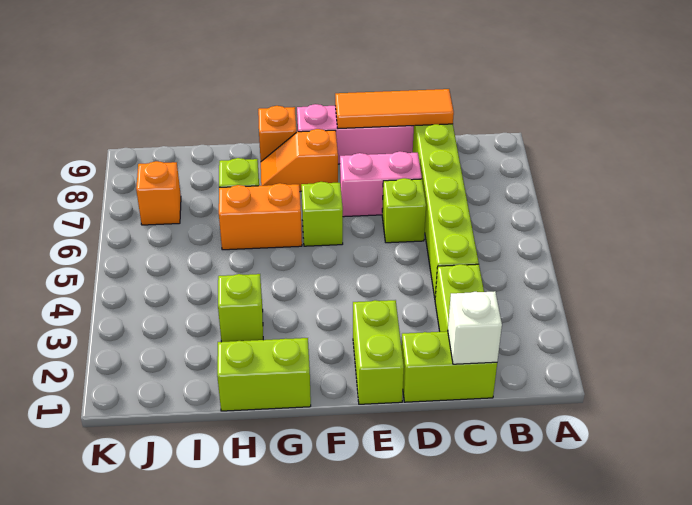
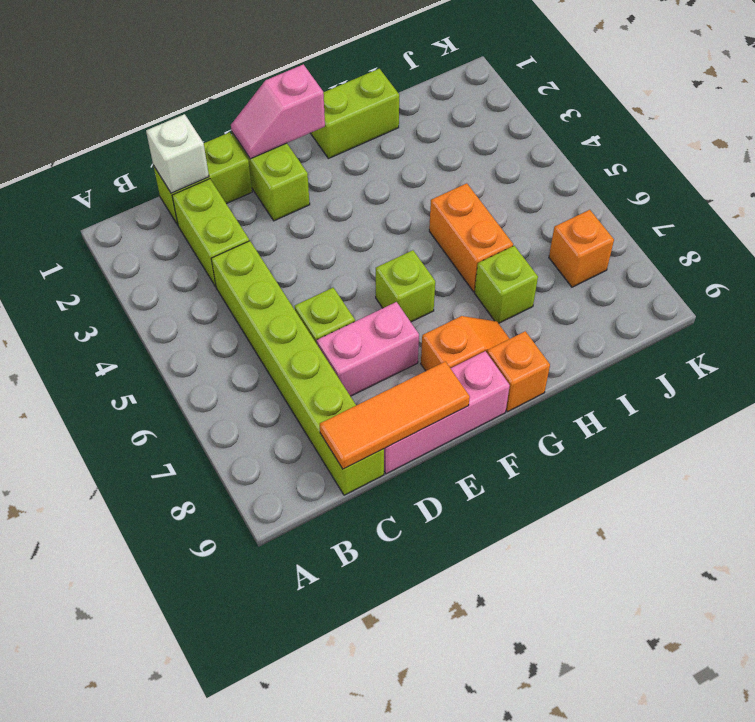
none -> pink slope E1:F1 level 2 top F
orange brick G6:H6 level 1 -> orange brick H5:H6 level 1
lime brick H3 level 1 -> none

